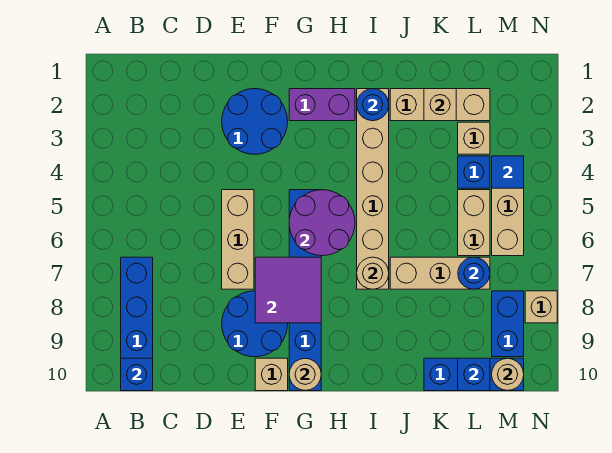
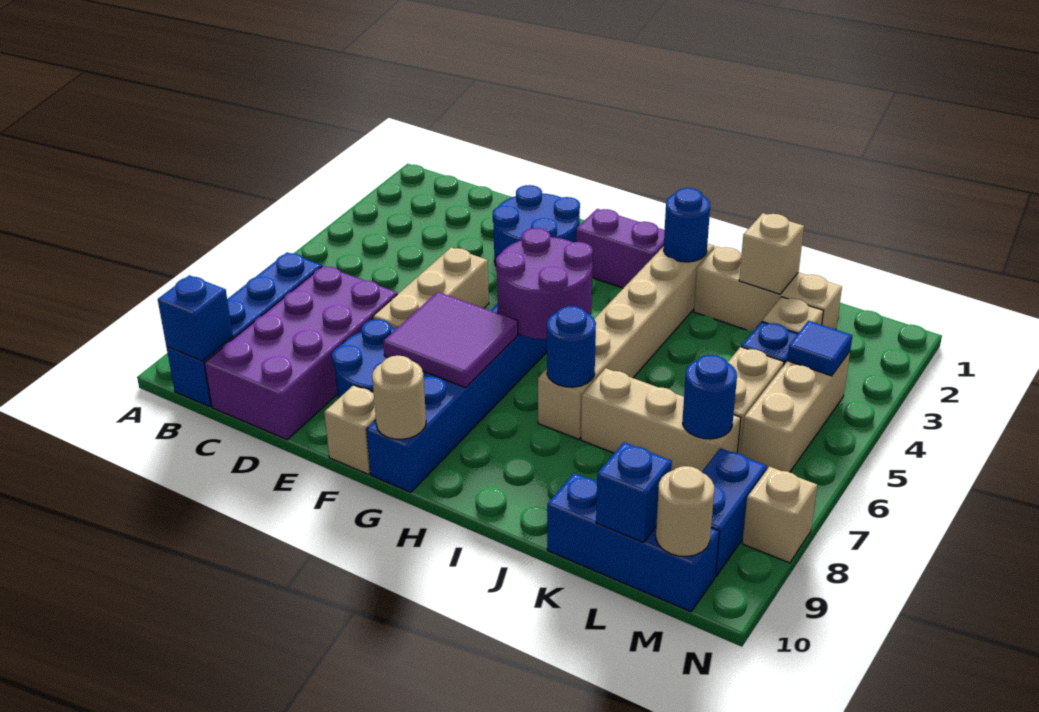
none -> purple brick C7:D10 level 1
tan round brick I7 level 2 -> blue round brick I7 level 2

